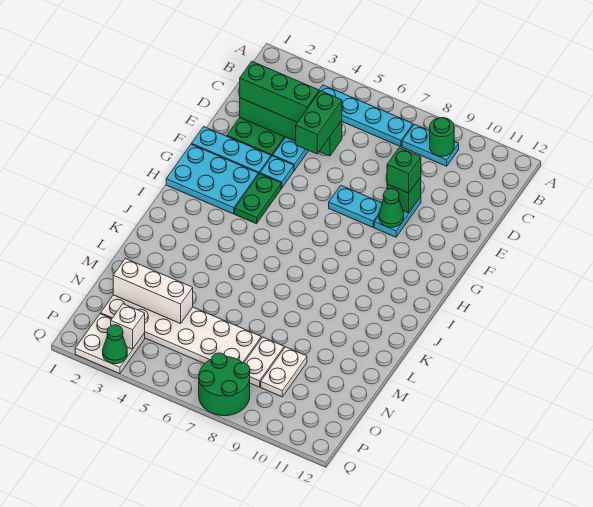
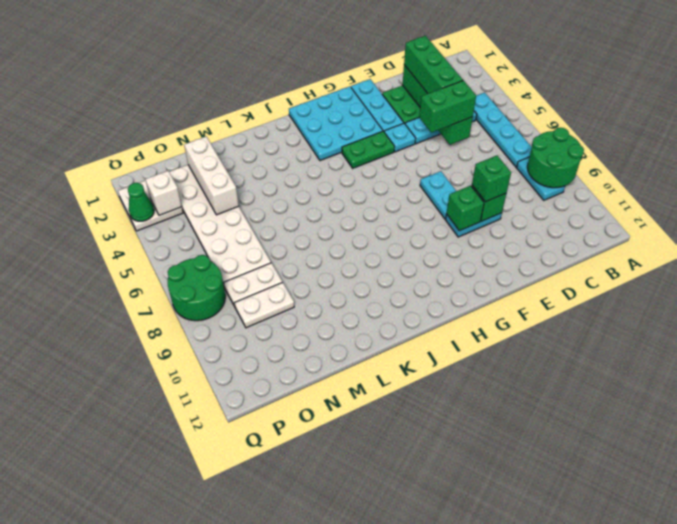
green round brick B9 level 2 -> green round brick A8:B9 level 2
green cone F9 level 2 -> green brick F9 level 2
cyan plate G1:H3 level 1 -> cyan plate G1:I3 level 1

